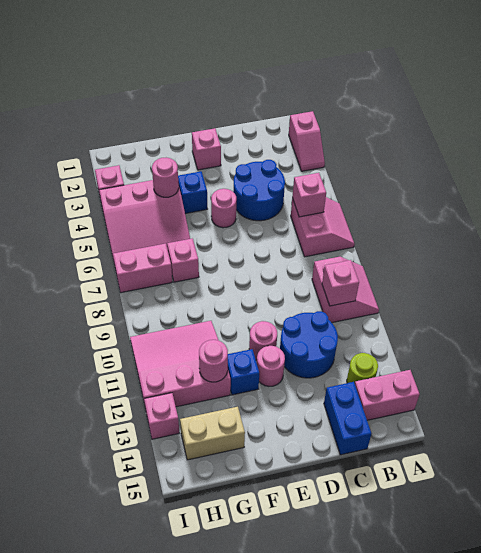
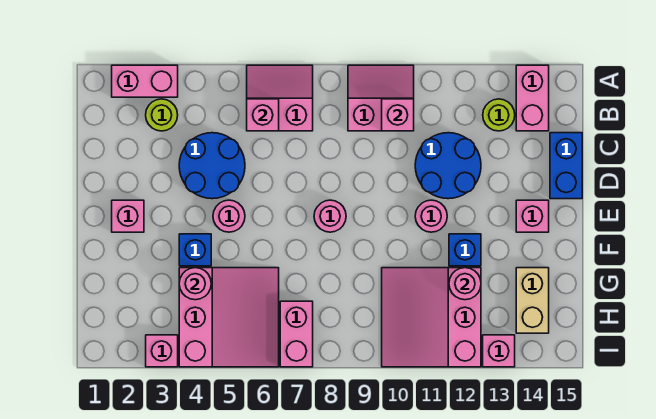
pink slope A2:A3 level 1 top 2 -> pink brick A2:A3 level 1
none -> lime round brick B3 level 1
blue brick C14:C15 level 1 -> blue brick C15:D15 level 1
pink round brick E12 level 1 -> pink round brick E8 level 1
pink brick G7 level 1 -> pink brick E14 level 1

